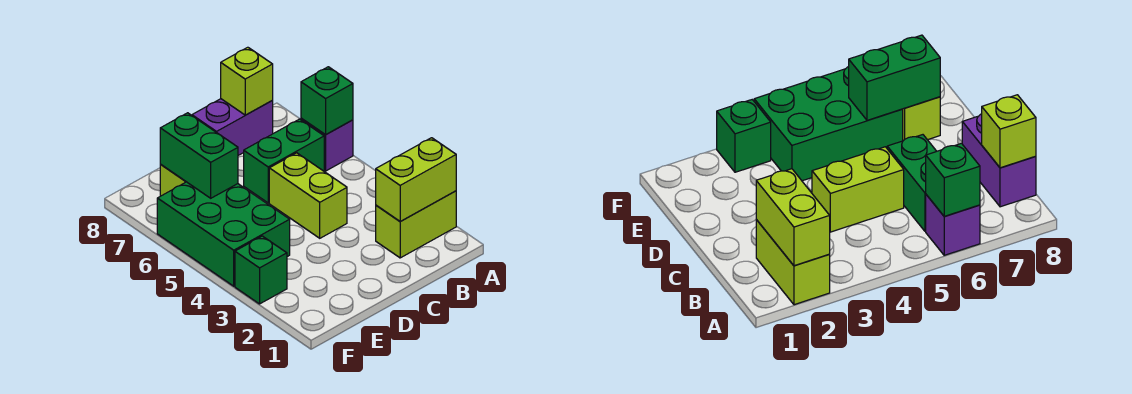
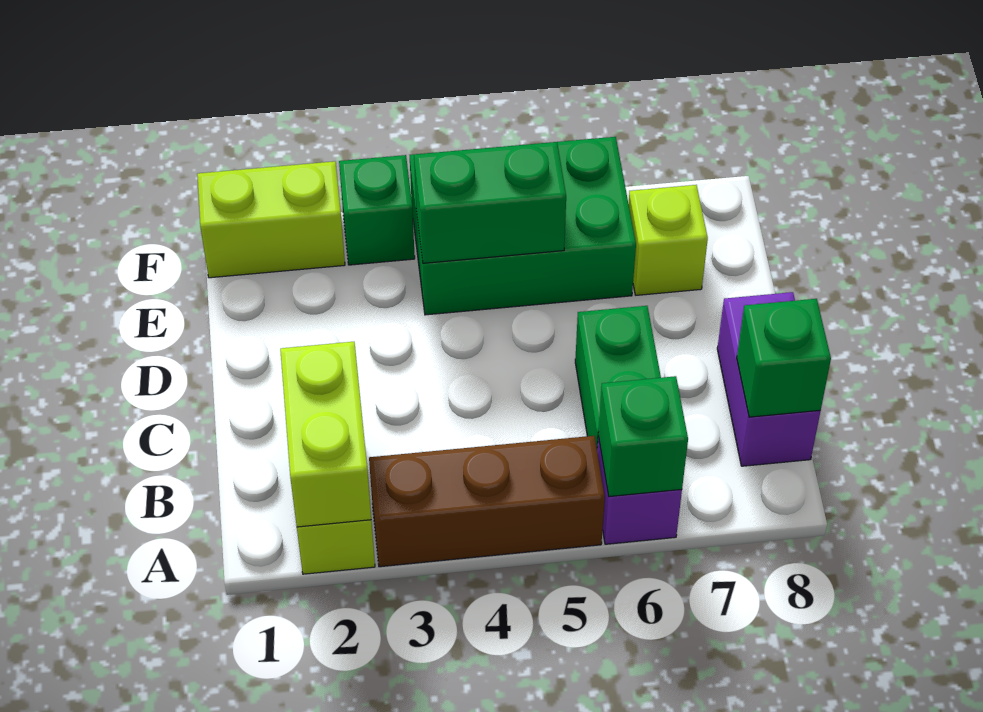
none -> brown brick A3:A5 level 1
lime brick B8 level 2 -> green brick B8 level 2
lime brick C4:C5 level 1 -> lime brick F1:F2 level 1
green brick E6:E7 level 2 -> green brick E4:E5 level 2

